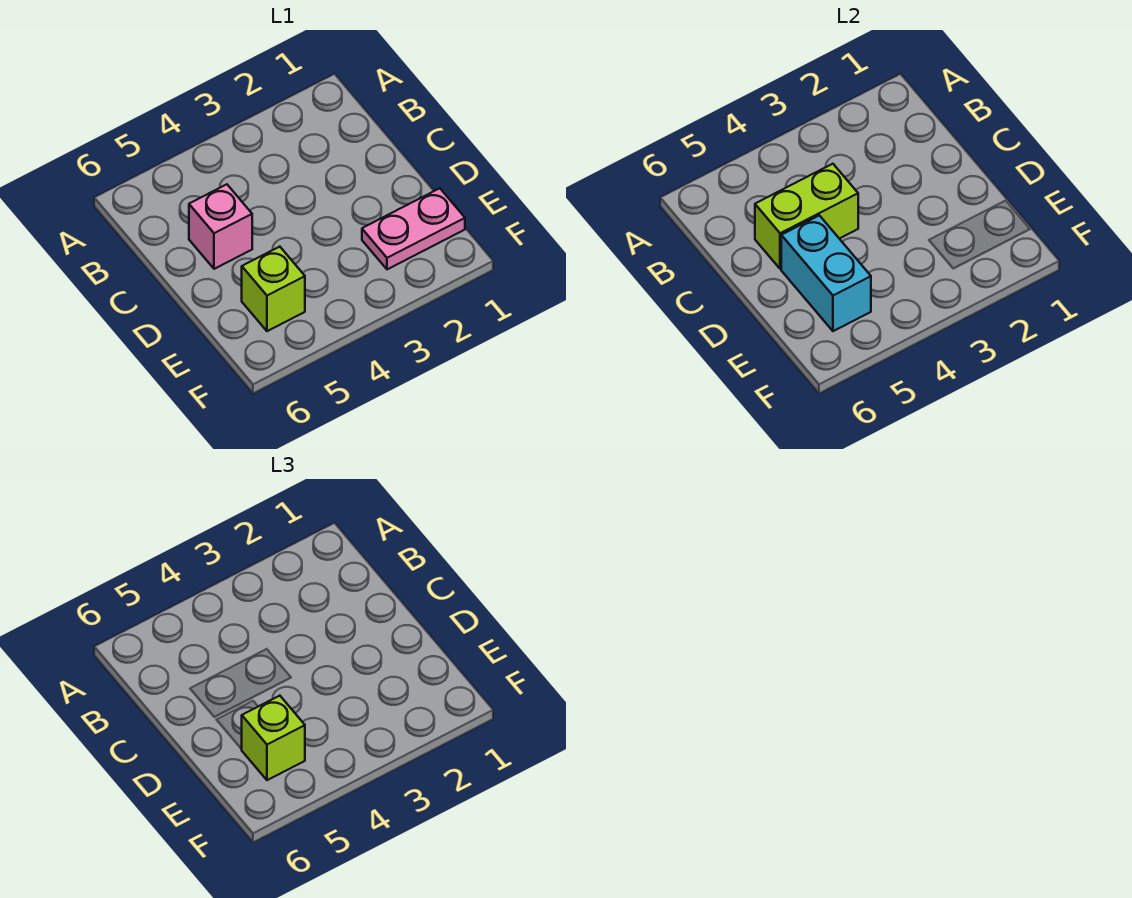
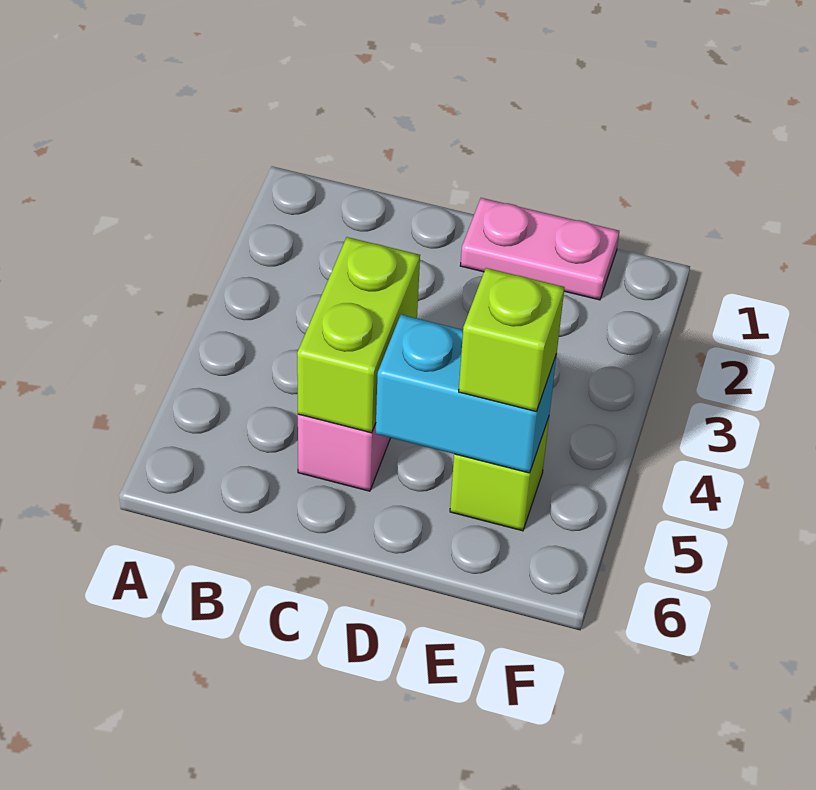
pink plate E1:E2 level 1 -> pink plate D1:E1 level 1

